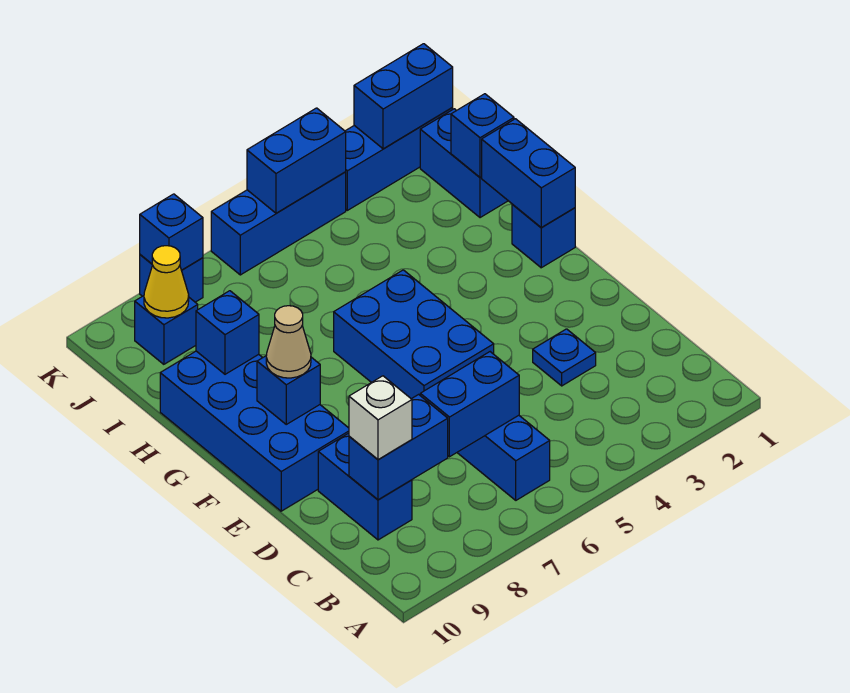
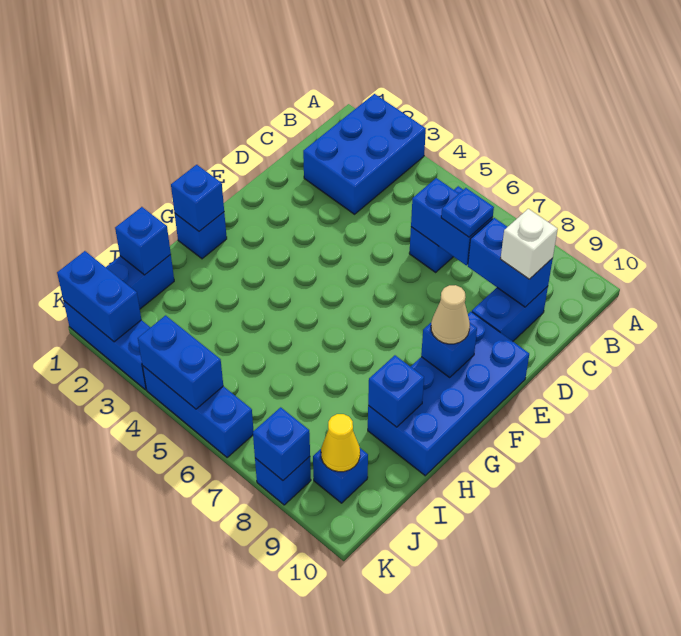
blue plate D3 level 1 -> blue plate C7 level 3
blue brick E5:G6 level 1 -> blue brick A2:C3 level 1
blue brick G1:H1 level 2 -> blue brick G1 level 2

